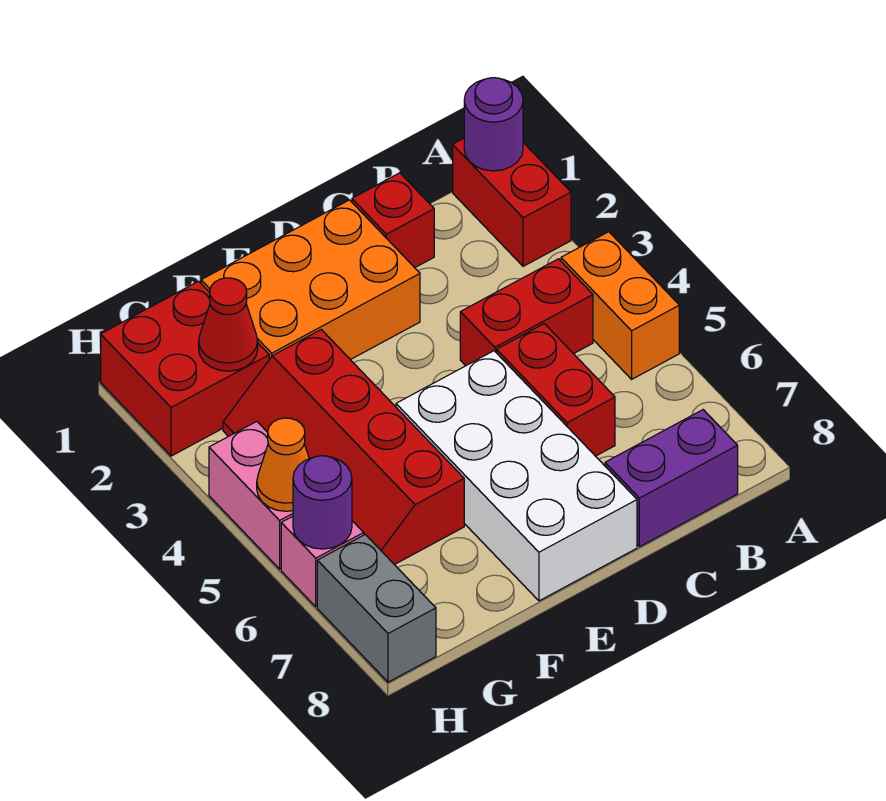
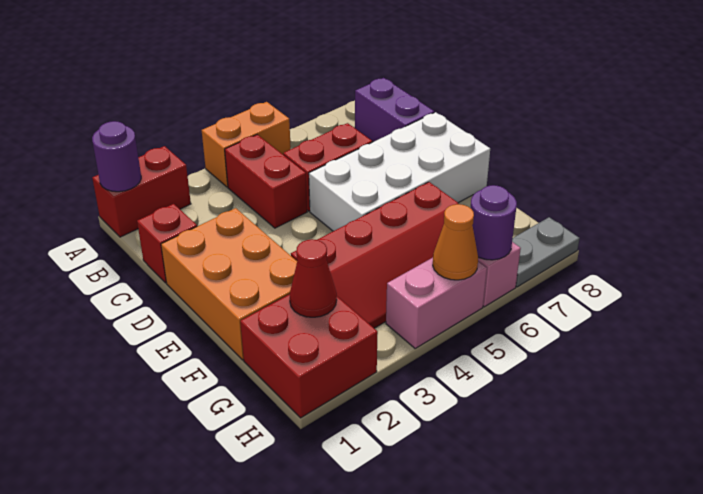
grey brick H7:H8 level 1 -> grey plate H7:H8 level 1

